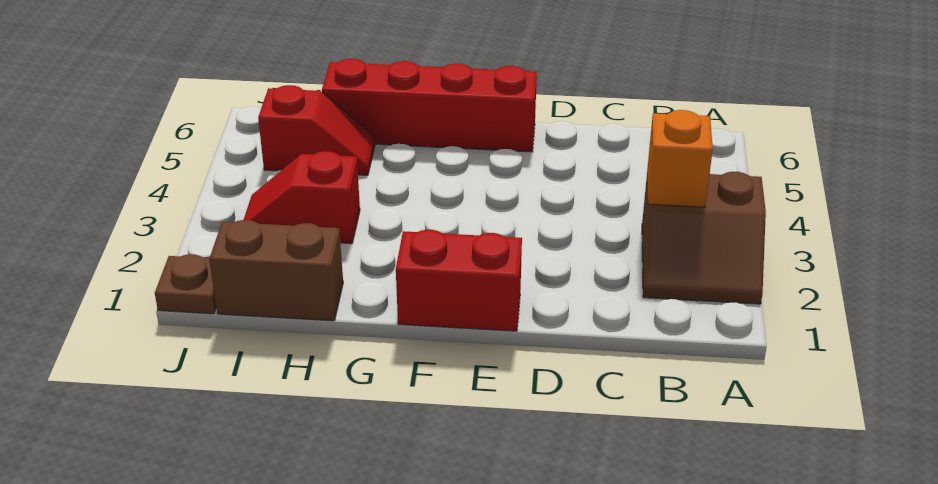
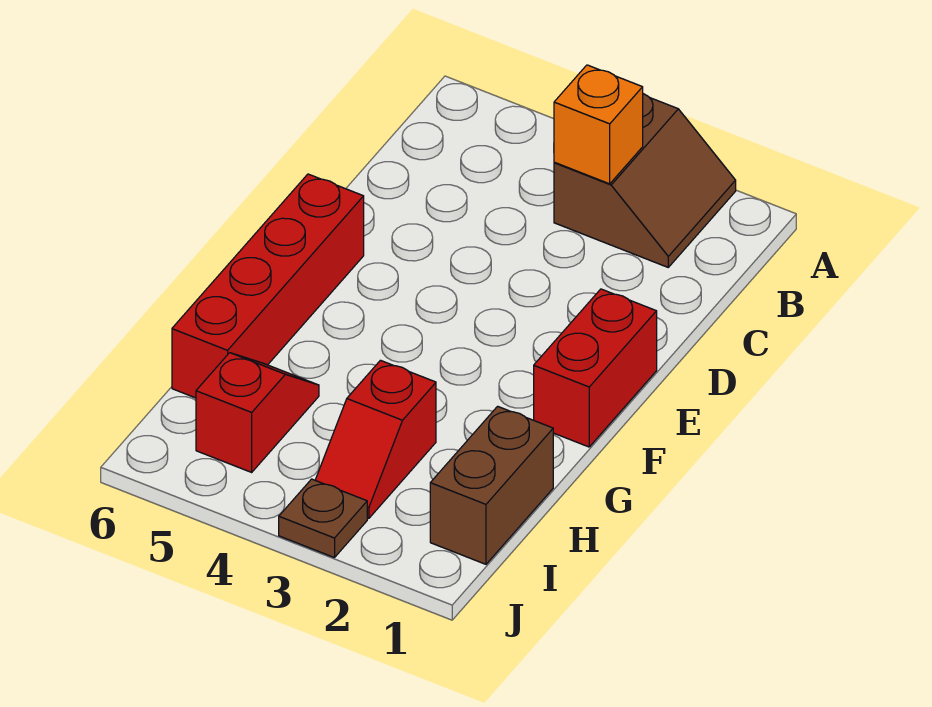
brown plate J1 level 1 -> brown plate J3 level 1

